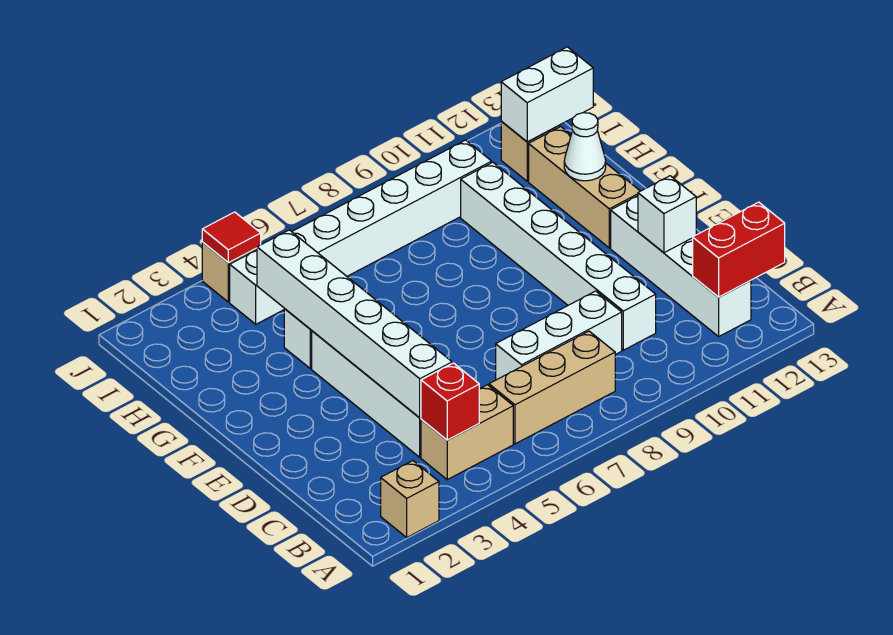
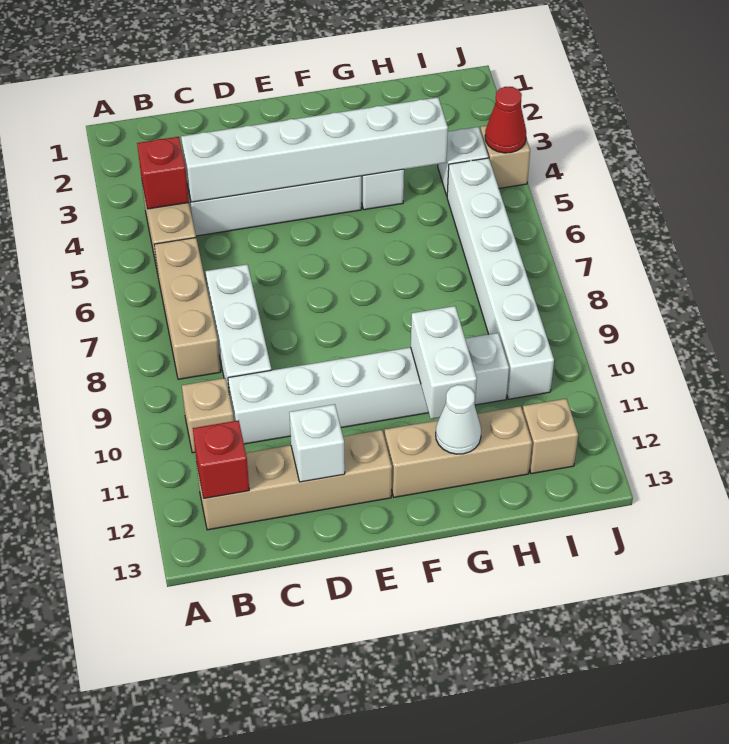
tan brick A2 level 1 -> tan brick B10 level 1
white brick B12:E12 level 1 -> tan brick B12:E12 level 1
red brick B12:B13 level 2 -> red brick B12 level 2
white brick I12:I13 level 2 -> white brick G10:G11 level 2
red tile J4 level 2 -> red cone J4 level 2

